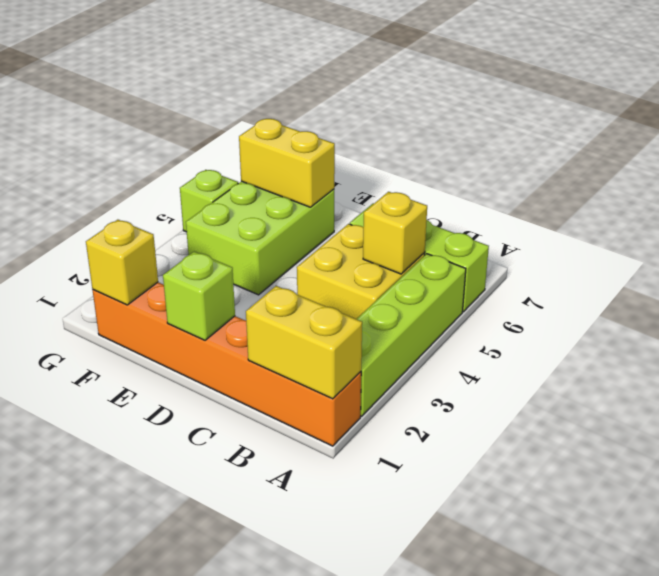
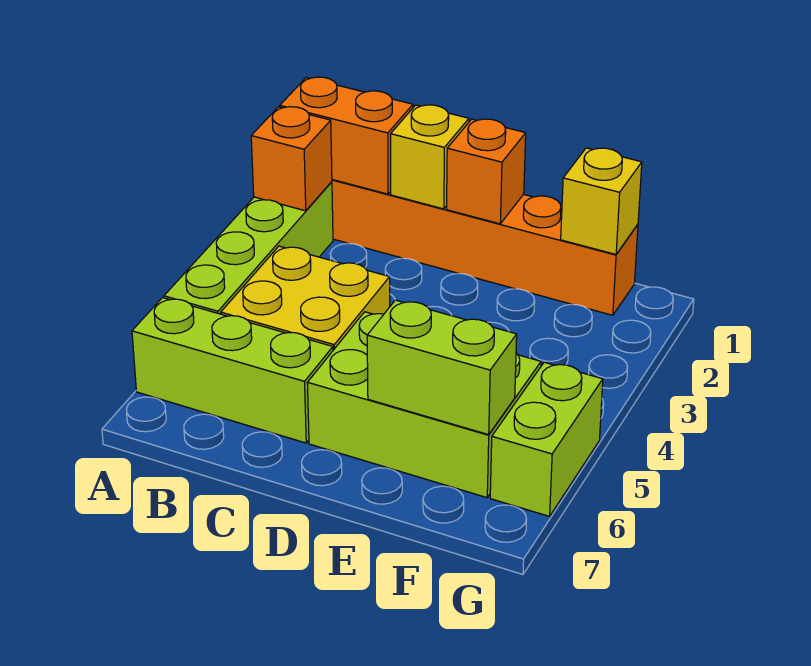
yellow brick A1:B1 level 2 -> orange brick A1:B1 level 2
none -> orange brick A2 level 2
yellow brick B5 level 2 -> yellow brick C1 level 2
lime brick D1 level 2 -> orange brick D1 level 2
lime brick E4:F6 level 1 -> lime brick D5:F6 level 1
yellow brick E6:F6 level 2 -> lime brick E6:F6 level 2
lime brick G5 level 1 -> lime brick G5:G6 level 1

